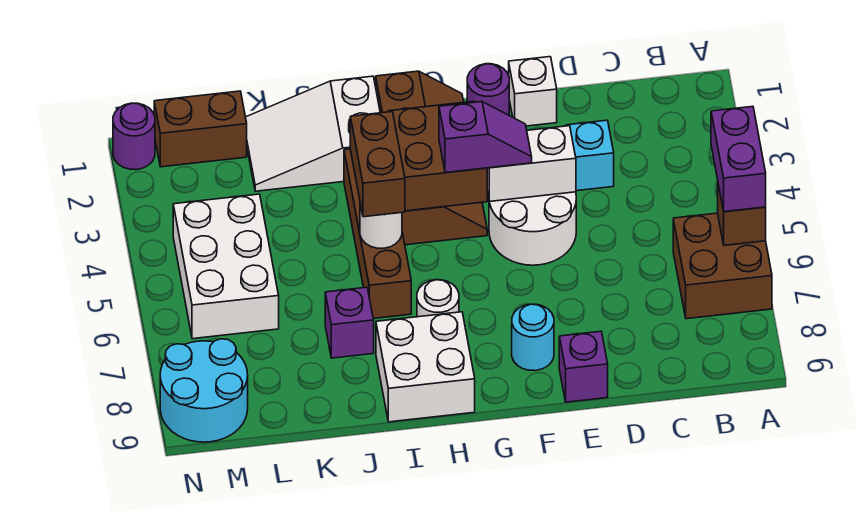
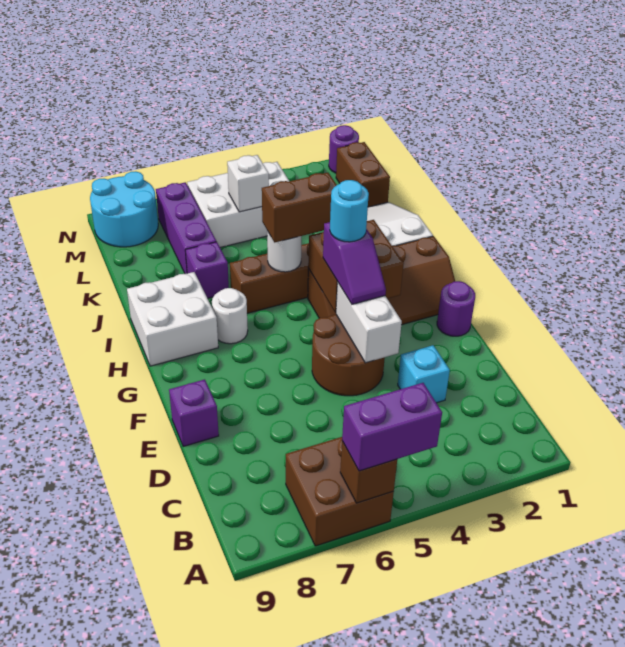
white brick E1 level 1 -> white brick L5 level 2
white round brick E4:F5 level 1 -> brown round brick E4:F5 level 1
cyan round brick F8 level 1 -> cyan round brick G4 level 4
none -> purple brick K7:M7 level 1

